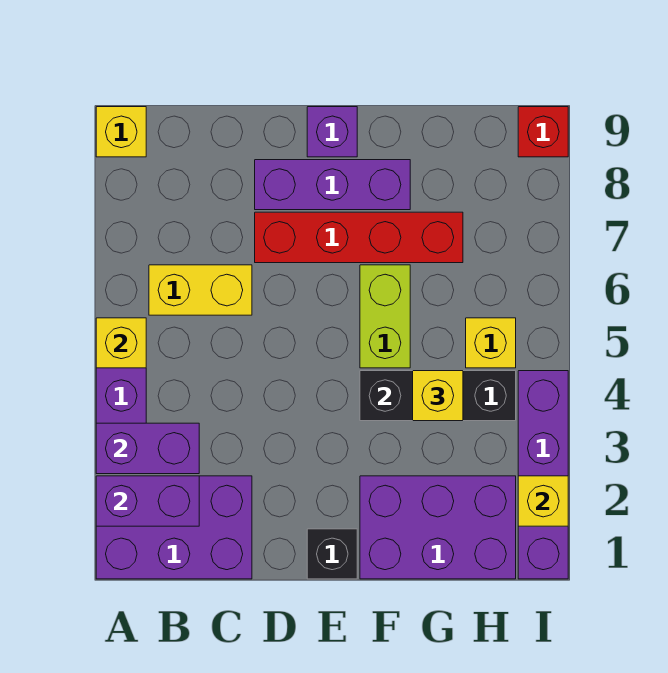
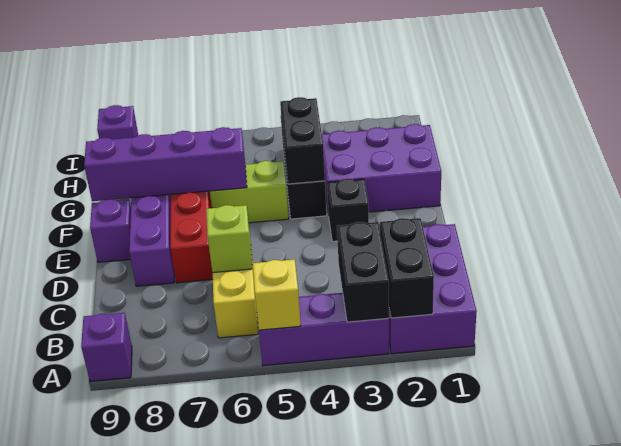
purple brick A2:B2 level 2 -> black brick A2:B2 level 2
purple brick A3:B3 level 2 -> black brick A3:B3 level 2
yellow brick A9 level 1 -> purple brick A9 level 1
none -> lime brick C6 level 2
black brick E1 level 1 -> black brick E3 level 1
purple brick F1:H2 level 1 -> purple brick F1:G3 level 1
yellow brick G4 level 3 -> none
yellow brick H5 level 1 -> none
purple brick I1:I4 level 1 -> purple brick F6:F9 level 2
yellow brick I2 level 2 -> none
red brick I9 level 1 -> purple brick I9 level 1

